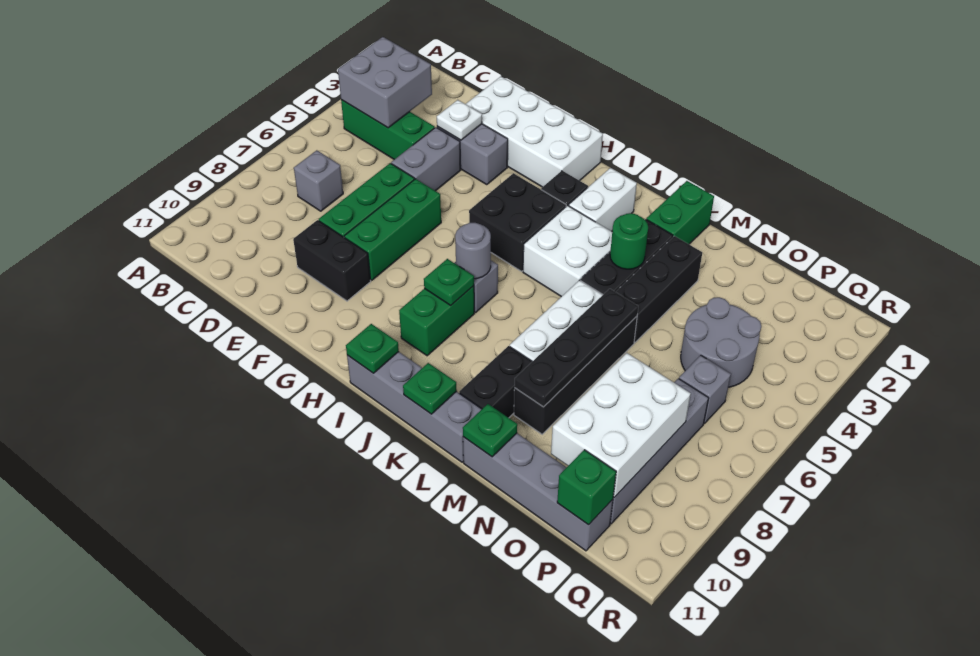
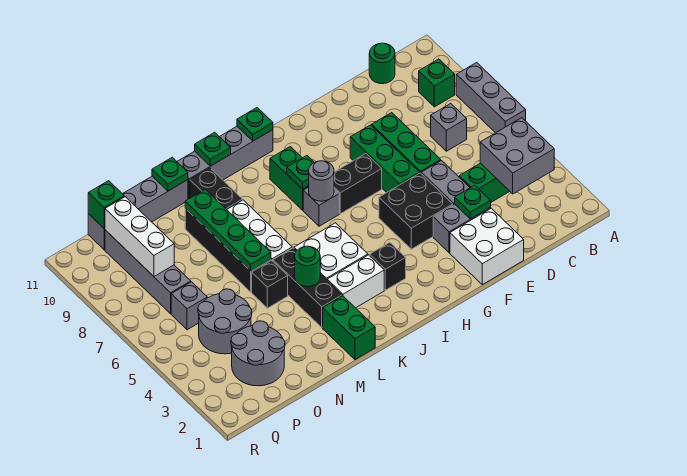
none -> grey brick A6:A8 level 1
none -> green brick B9 level 1
none -> green round brick C11 level 1
white brick E1:H2 level 1 -> white brick E1:F2 level 1
white plate E3 level 2 -> green plate E3 level 2
black brick E9:F9 level 1 -> black brick G7:H7 level 1
black brick H4:I5 level 1 -> black brick F4:G5 level 1
white brick J2:J3 level 1 -> white brick J3:K3 level 1
black brick M3:M5 level 1 -> black brick M5 level 1
black plate M6:M9 level 2 -> green plate M6:M9 level 2
none -> grey round brick O2:P3 level 1
white brick O8:P10 level 2 -> white brick P8:P10 level 2

